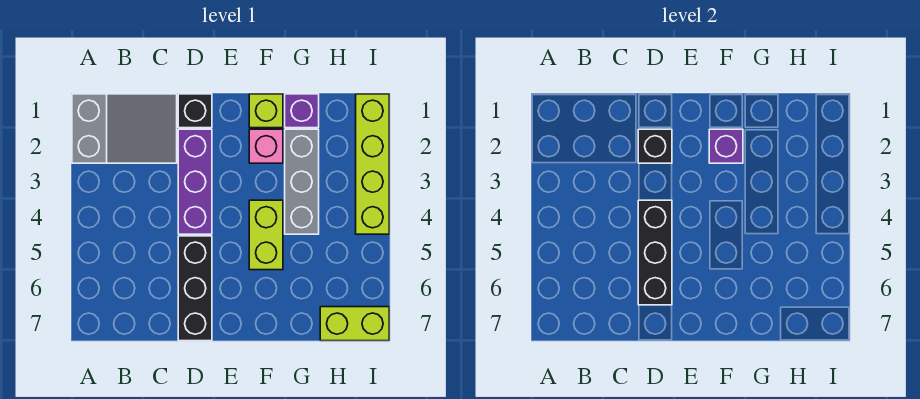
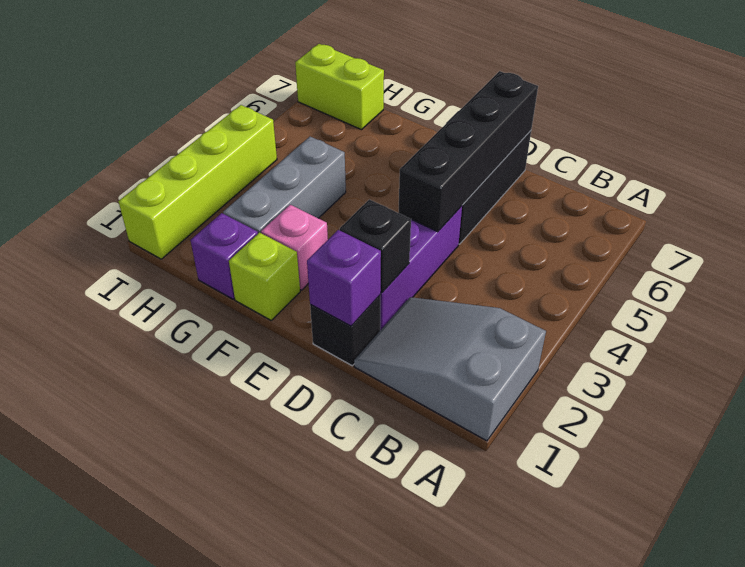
black brick D4:D6 level 2 -> black brick D4:D7 level 2
purple brick F2 level 2 -> purple brick D1 level 2
lime brick F4:F5 level 1 -> none

